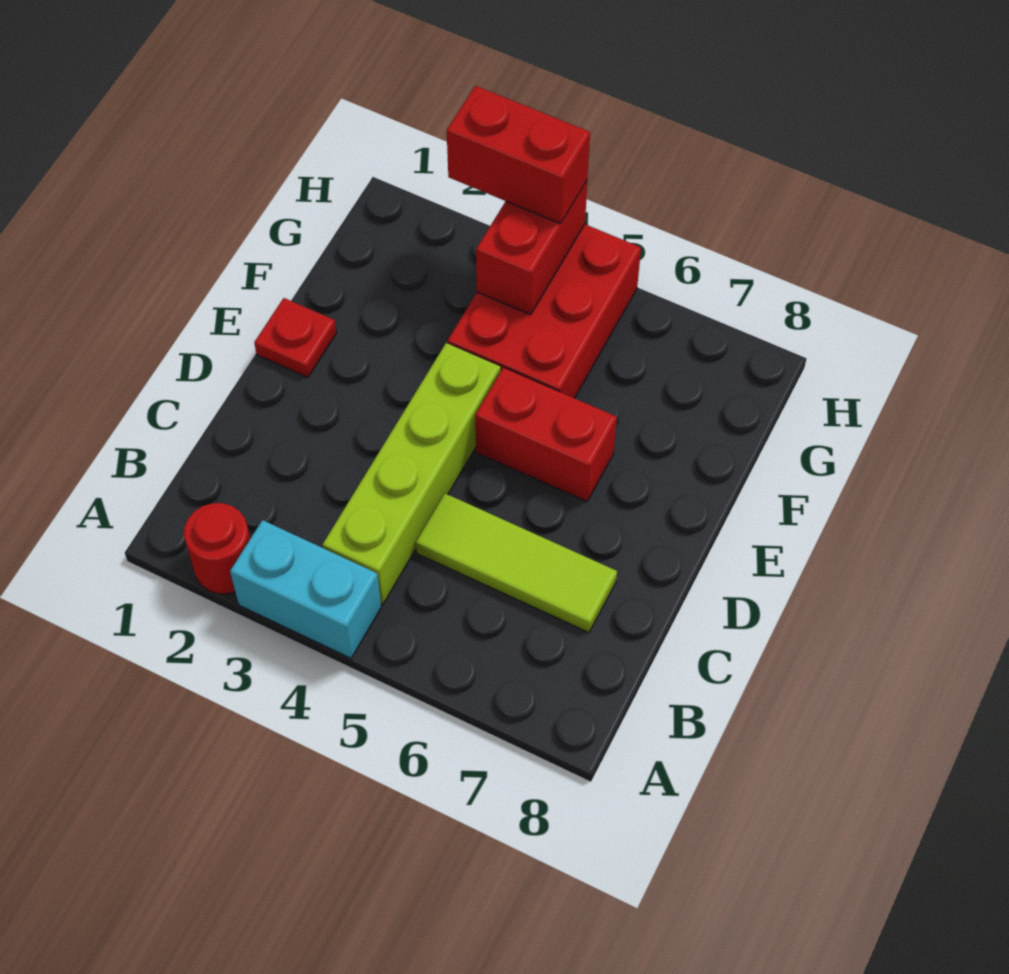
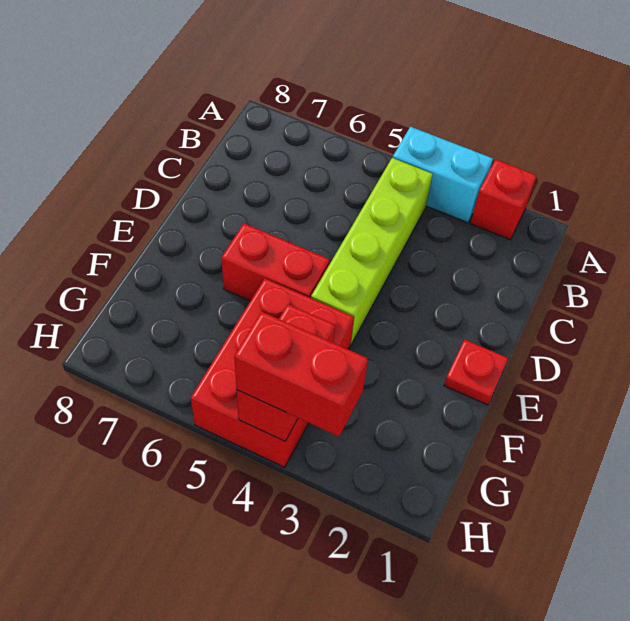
red round brick A2 level 1 -> red brick A2 level 1
lime tile C5:C7 level 1 -> none

